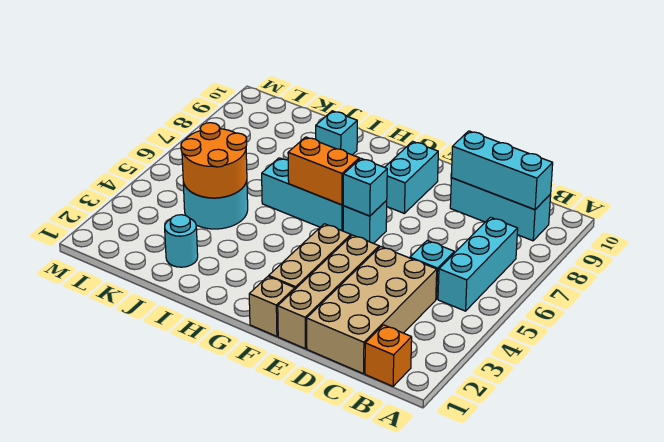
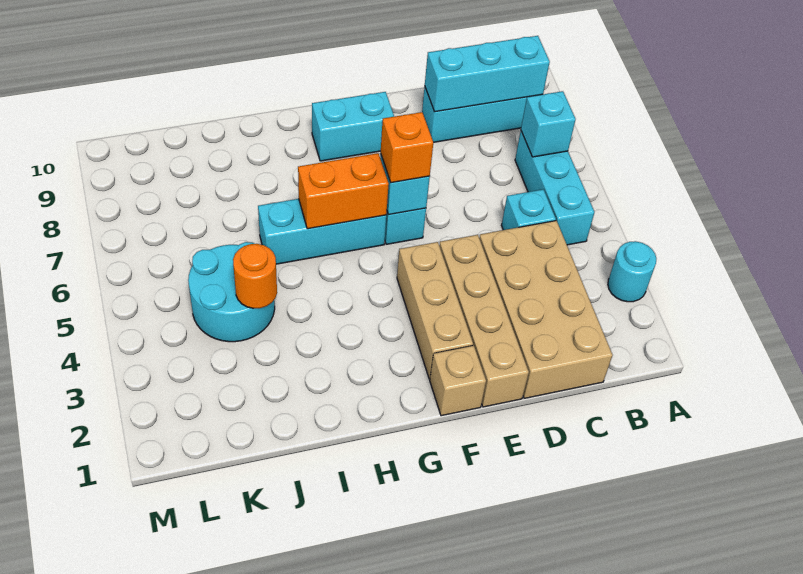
orange brick B1 level 1 -> orange brick F6 level 3
cyan brick F8:F9 level 1 -> cyan brick F9:G9 level 1
cyan brick I9 level 1 -> cyan brick B7 level 2
cyan round brick J2 level 1 -> cyan round brick A3 level 1
orange round brick J4:K5 level 2 -> orange round brick J4 level 2

